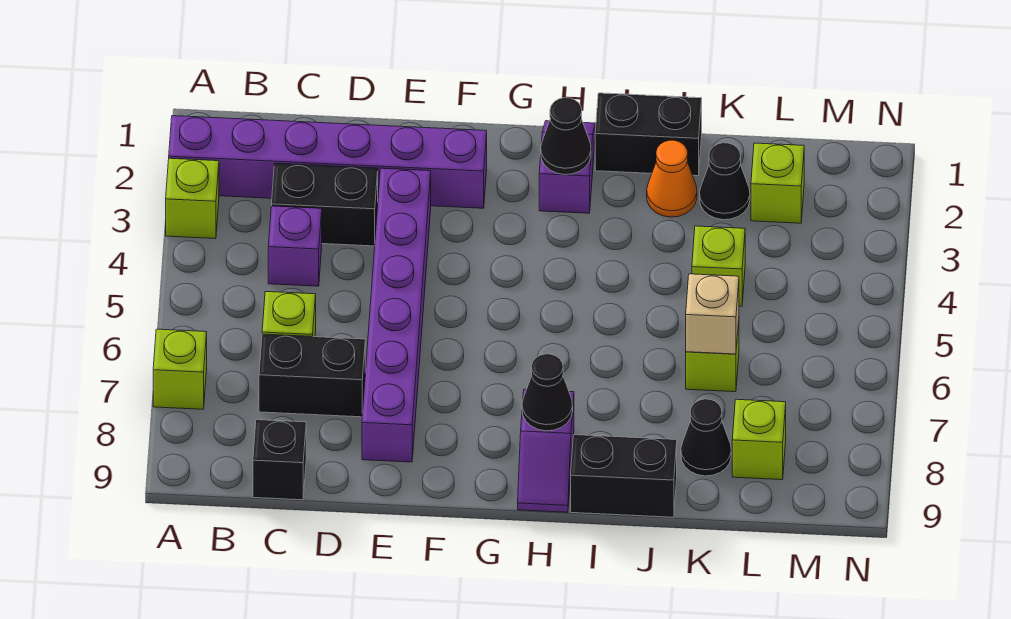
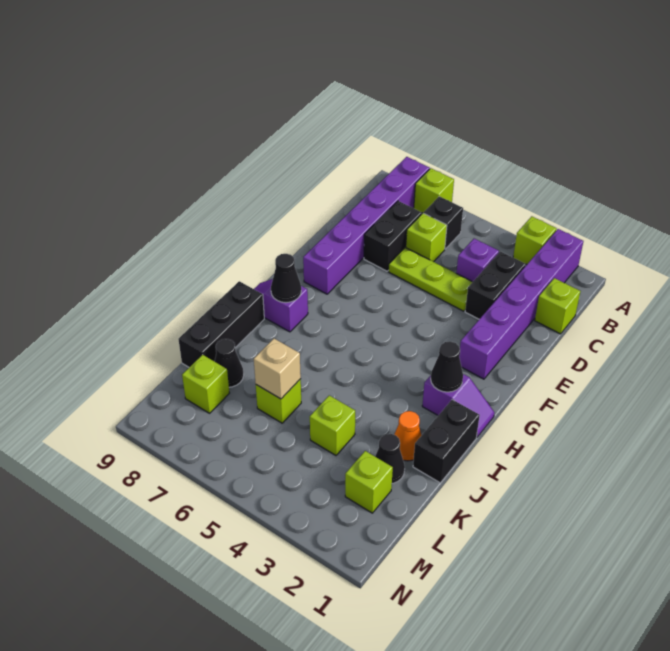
none -> lime brick C1 level 1
black brick C9 level 1 -> black brick B6 level 1
none -> lime plate D4:D6 level 1
purple brick E3:E8 level 1 -> purple brick A8:F8 level 1
black brick I9:J9 level 1 -> black brick I9:K9 level 1

